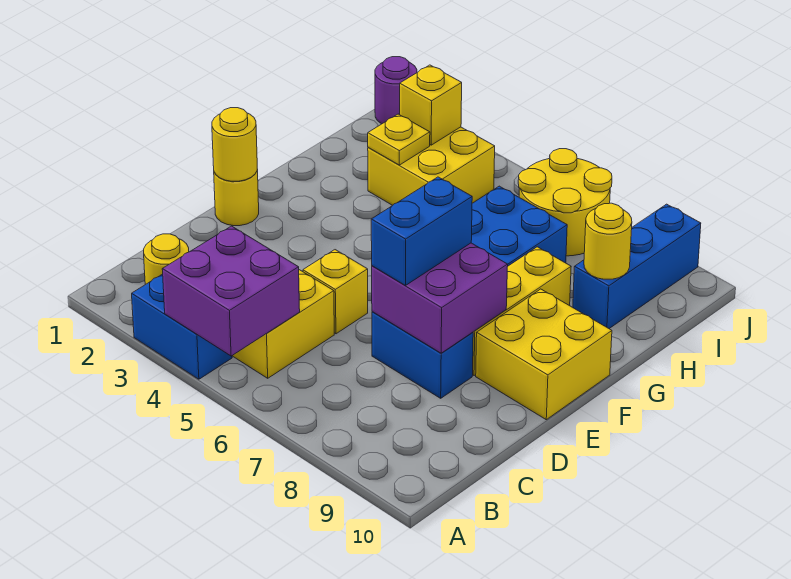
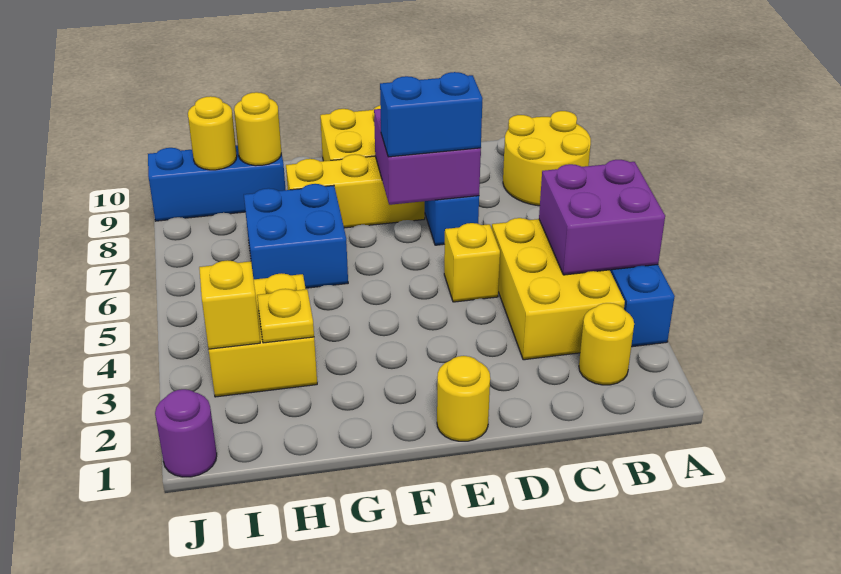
yellow round brick E1 level 2 -> yellow round brick I9 level 2
yellow round brick I6:J7 level 1 -> yellow round brick A8:B9 level 1

